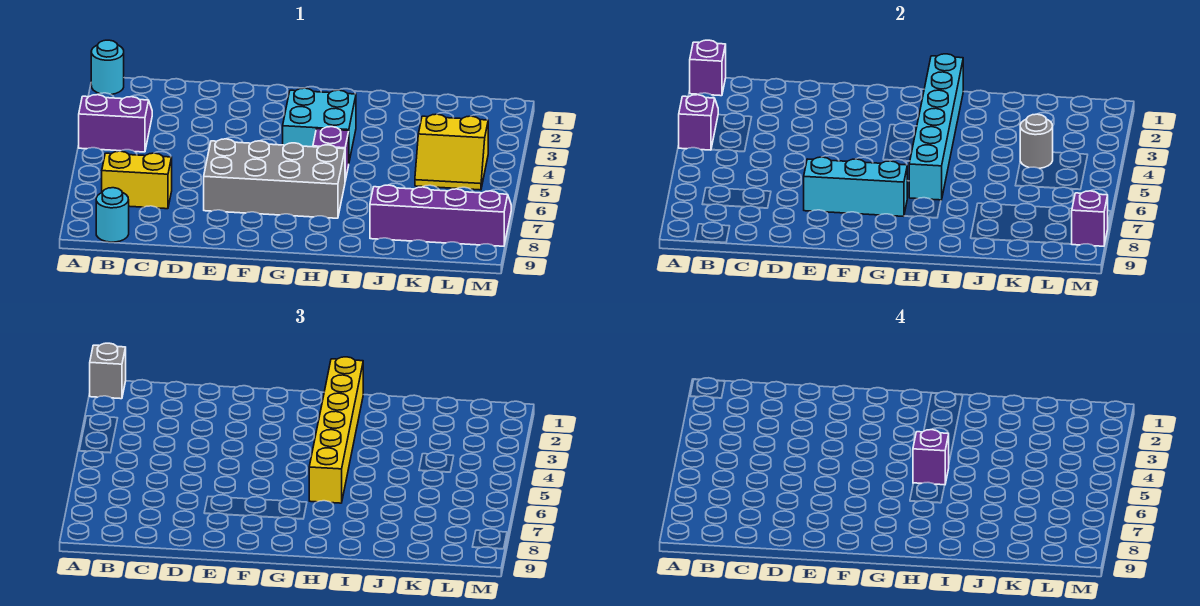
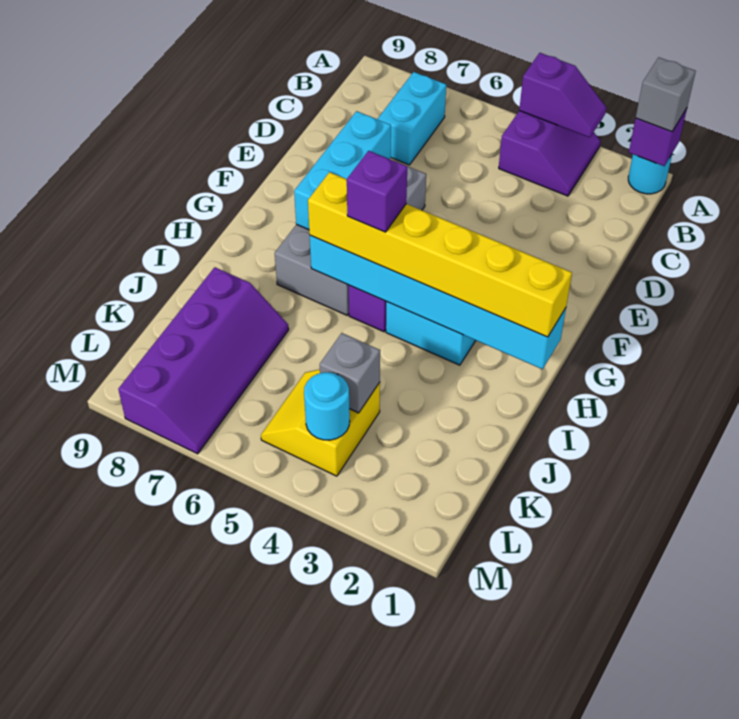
yellow brick B7:C7 level 1 -> cyan brick B7:C7 level 1
cyan round brick B9 level 1 -> cyan round brick L4 level 2
grey round brick K4 level 2 -> grey brick K4 level 2
purple brick M8 level 2 -> none

